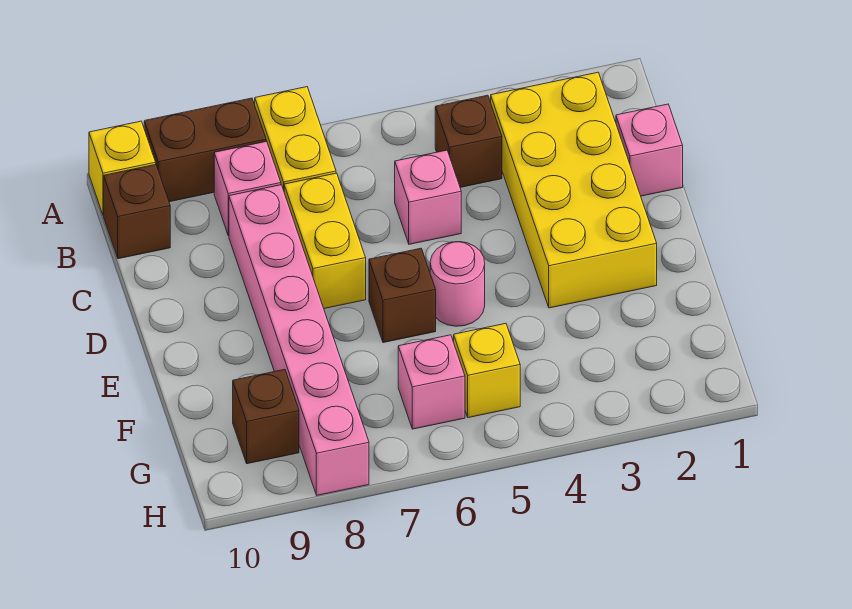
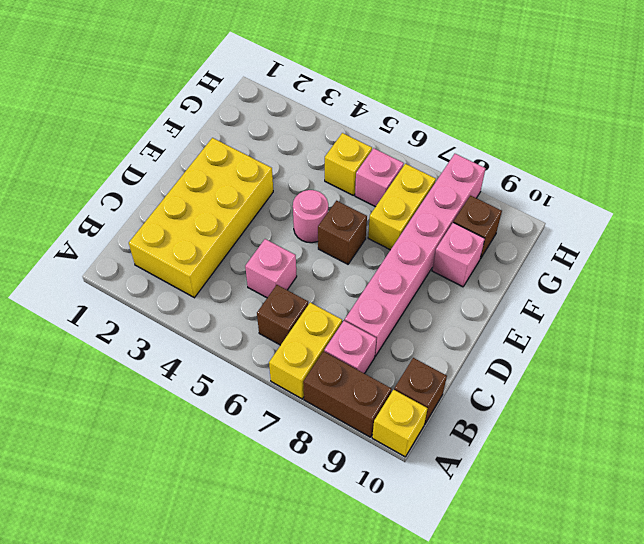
brown brick B4 level 1 -> brown brick B6 level 1
pink brick C1 level 1 -> pink brick F9 level 1
yellow brick C7:D7 level 1 -> yellow brick F7:G7 level 1

